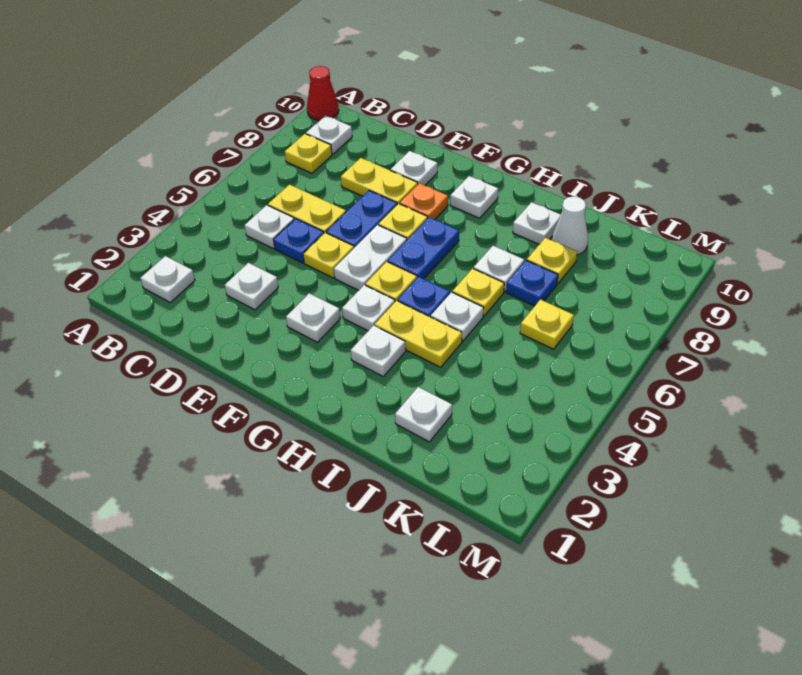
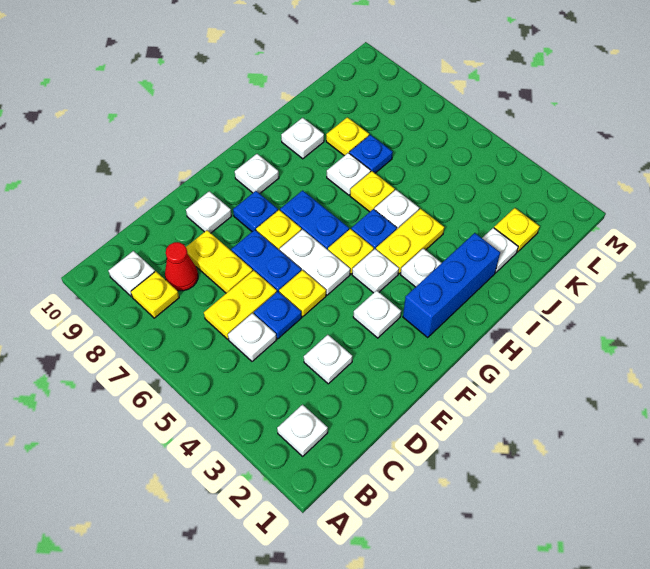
red cone A10 level 1 -> red cone C8 level 1
yellow plate D8:E8 level 1 -> yellow plate D7:D8 level 1
orange plate F8 level 1 -> blue plate F8 level 1
none -> blue brick G2:I2 level 1
white cone J9 level 1 -> none
yellow plate K6 level 1 -> yellow plate K2 level 1

